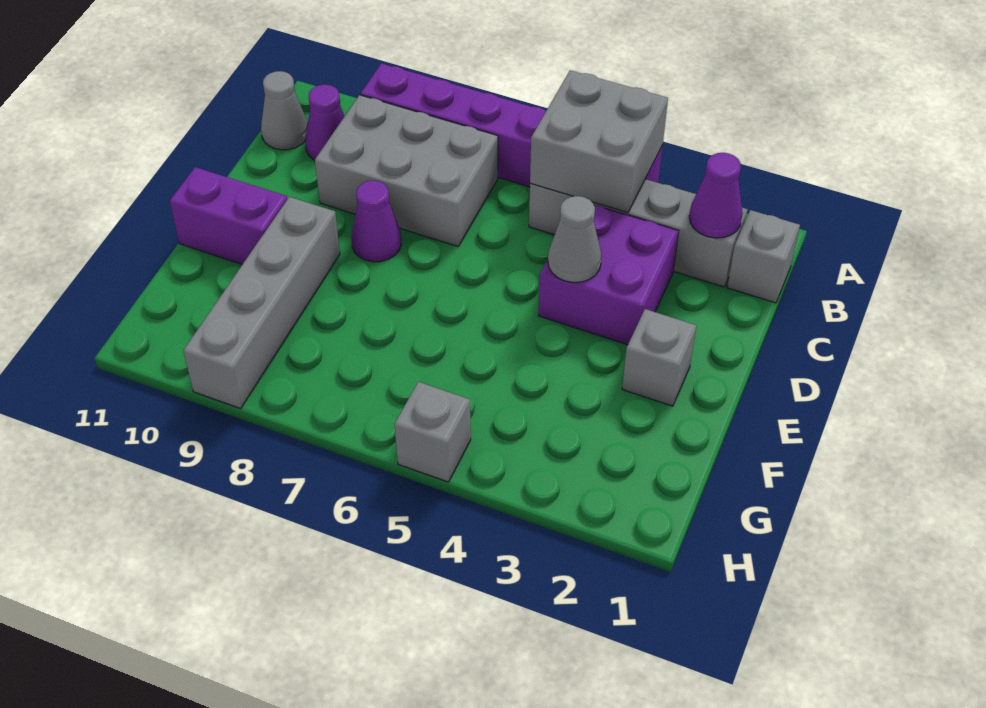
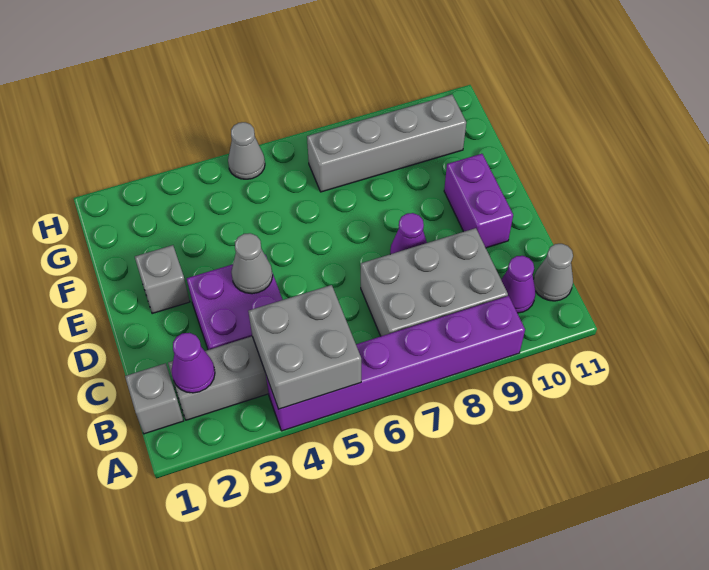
grey brick E9:H9 level 1 -> grey brick G7:G10 level 1
purple brick E10:E11 level 1 -> purple brick D10:E10 level 1
grey brick H5 level 1 -> grey cone H5 level 1

